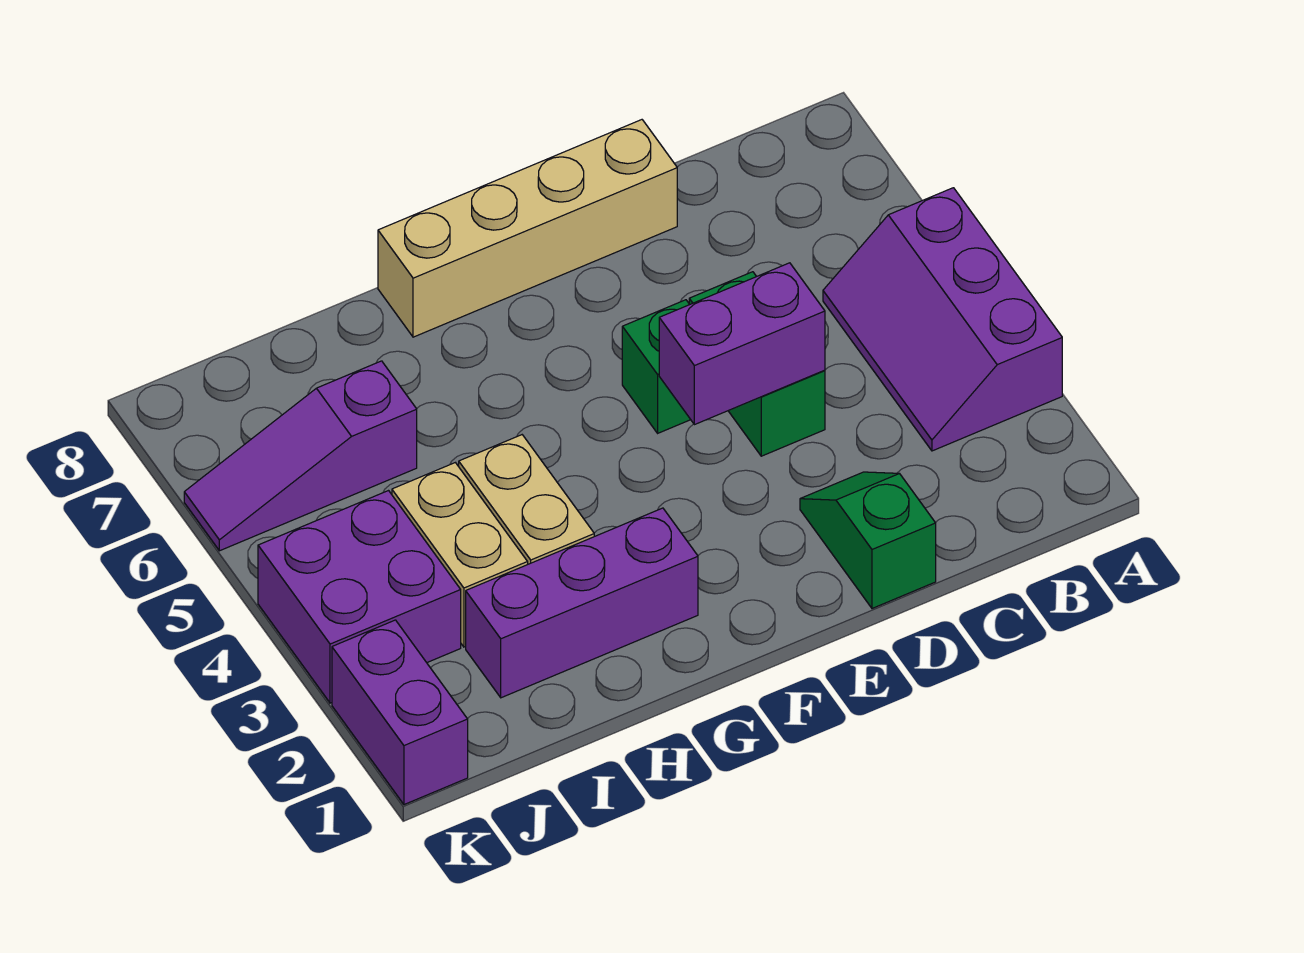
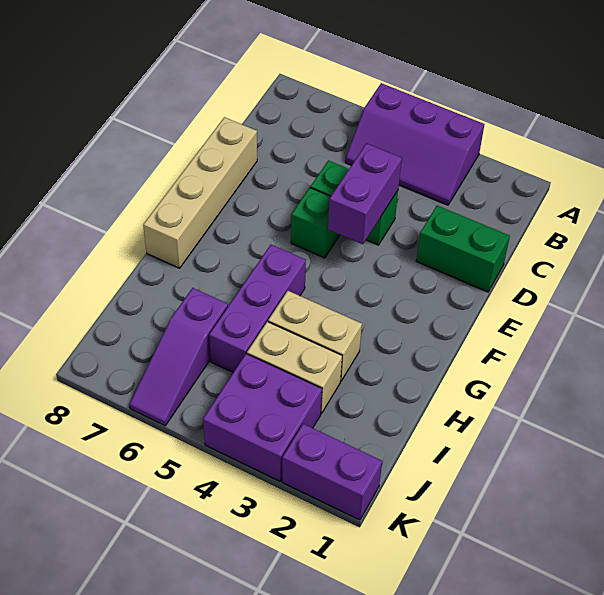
green slope D1:D2 level 1 top 1 -> green brick D1:D2 level 1
purple brick G2:I2 level 1 -> purple brick G5:I5 level 1

